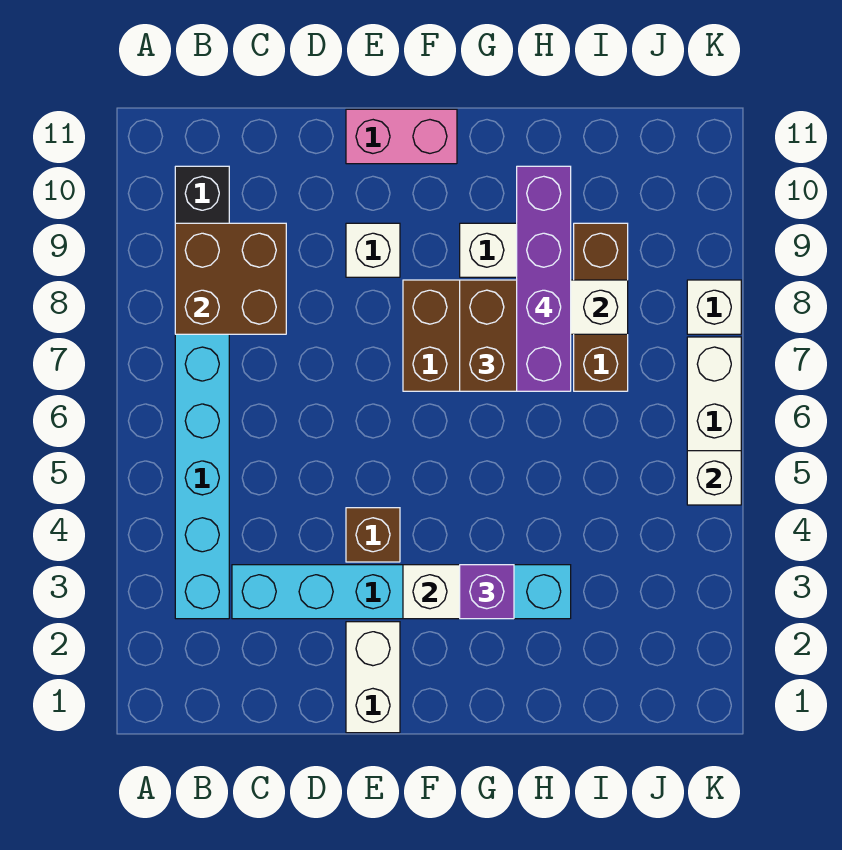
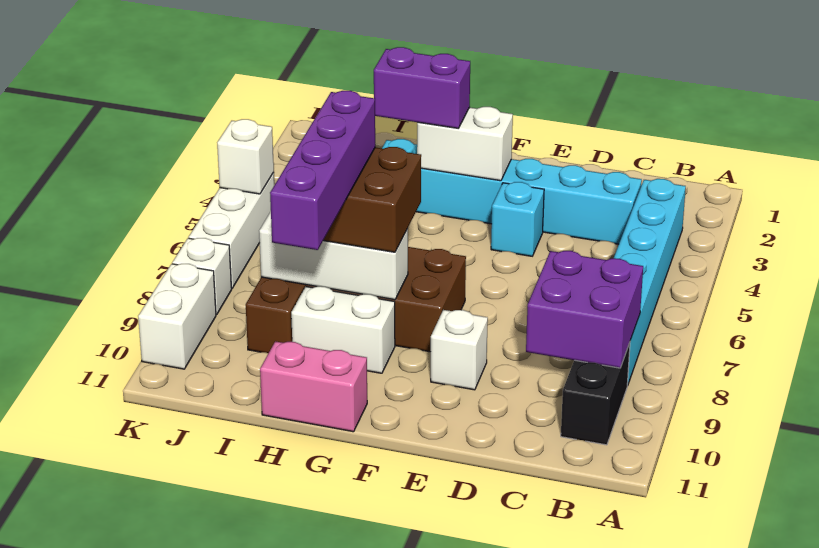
brown brick B8:C9 level 2 -> purple brick B8:C9 level 2
white brick E1:E2 level 1 -> white brick K9:K10 level 1
brown brick E4 level 1 -> cyan brick E4 level 1
pink brick E11:F11 level 1 -> pink brick G11:H11 level 1
purple brick G3 level 3 -> purple brick G3:H3 level 3

